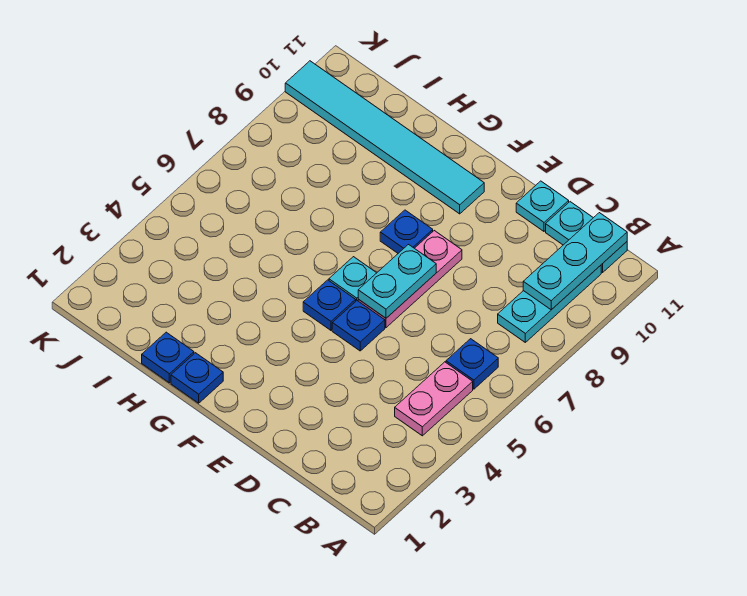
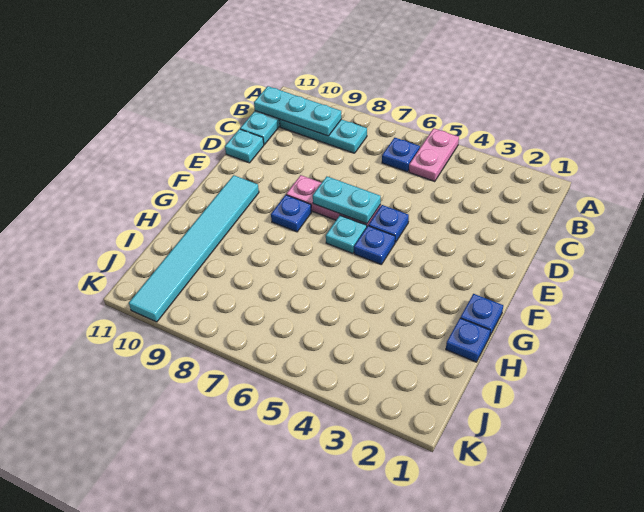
pink plate B4:B5 level 1 -> pink plate A5:B5 level 1

